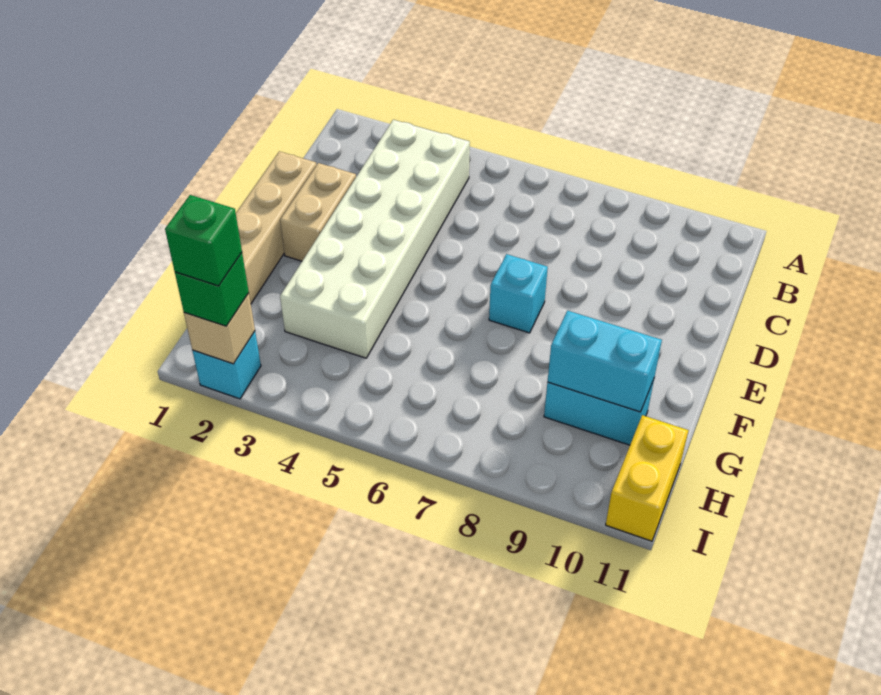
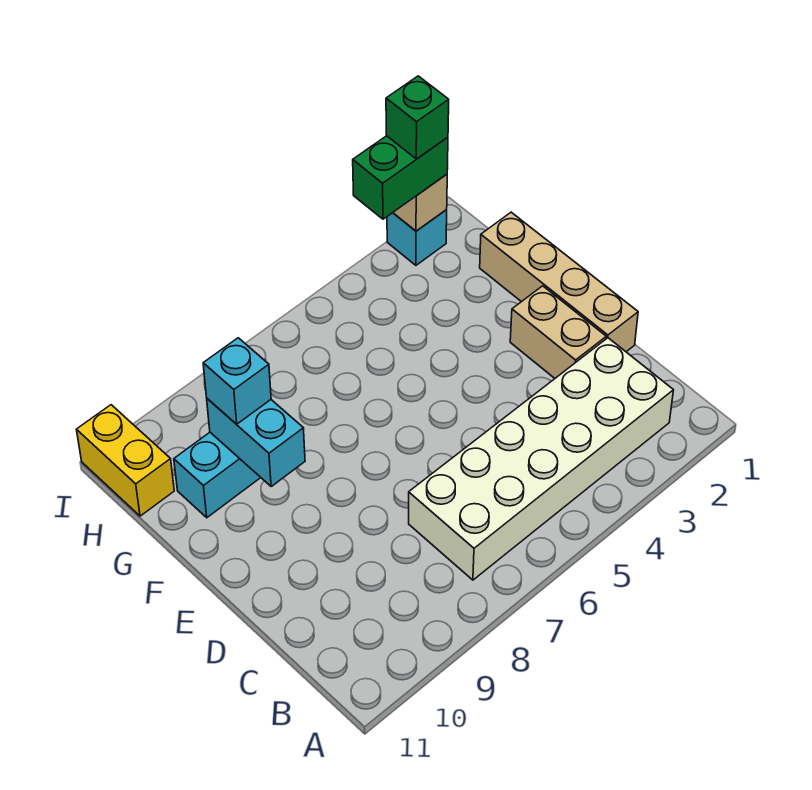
white brick B3:G4 level 1 -> white brick B2:C7 level 1
cyan brick E7 level 1 -> cyan brick G9 level 3
cyan brick G9:G10 level 2 -> cyan brick F9:G9 level 2
green brick I2 level 3 -> green brick I2:I3 level 3

